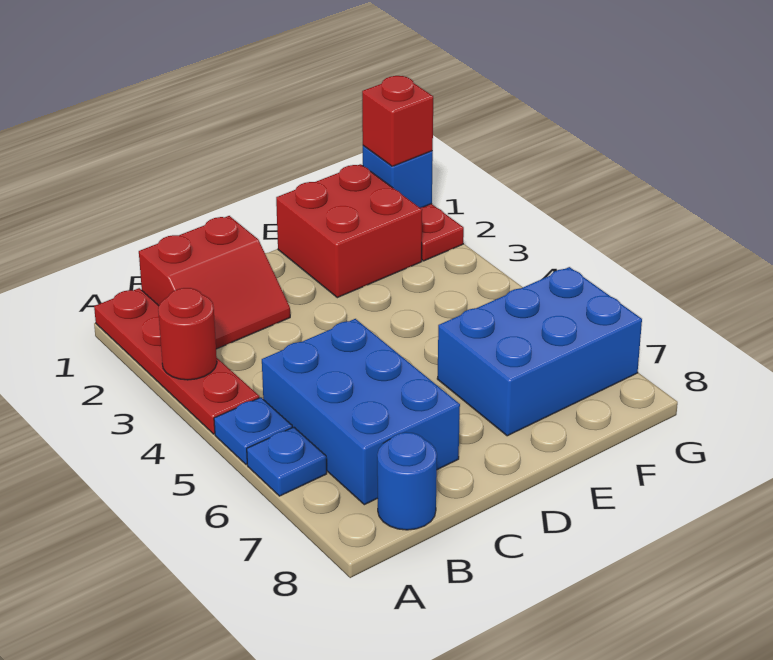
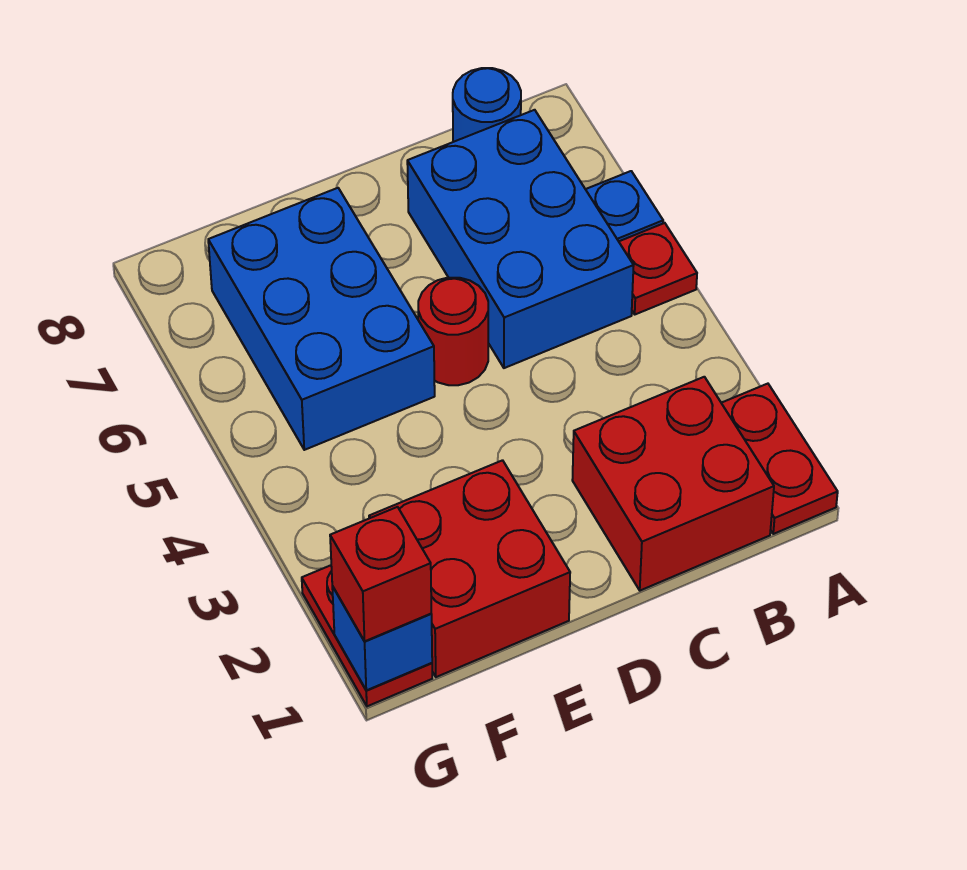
red plate A1:A4 level 1 -> red plate A1:A2 level 1
red round brick A3 level 2 -> red round brick D5 level 1
blue plate A5 level 1 -> red plate A5 level 1
red slope B1:C2 level 1 top 1 -> red brick B1:C2 level 1
blue brick E6:G7 level 1 -> blue brick E5:F7 level 1

